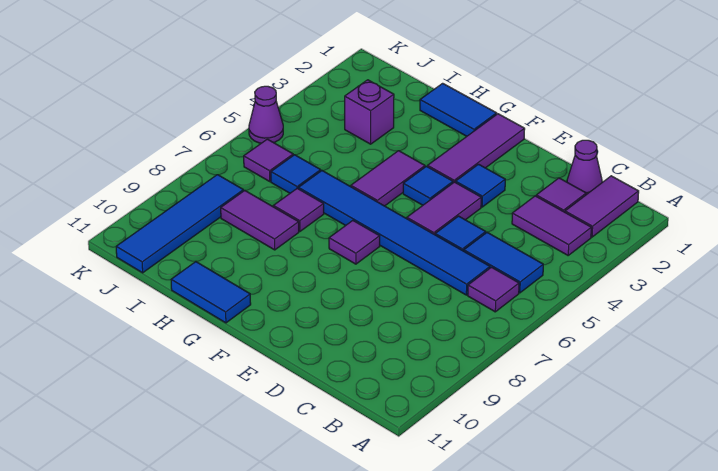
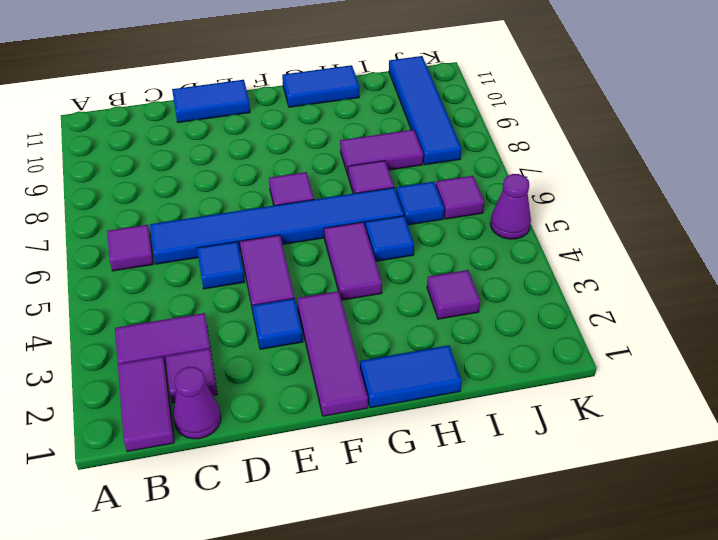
blue tile B5:C5 level 1 -> blue tile D11:E11 level 1
blue tile F4 level 1 -> blue tile H5 level 1
purple brick I3 level 1 -> purple tile I3 level 1

